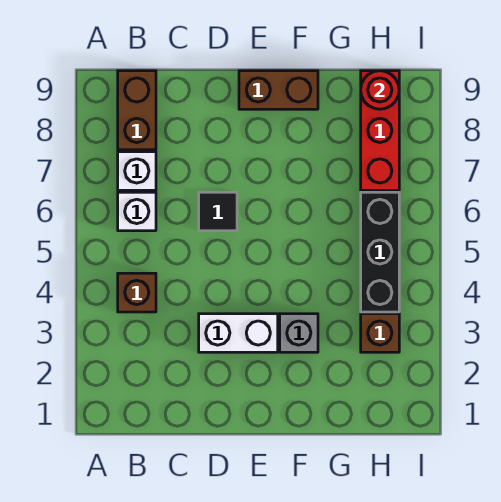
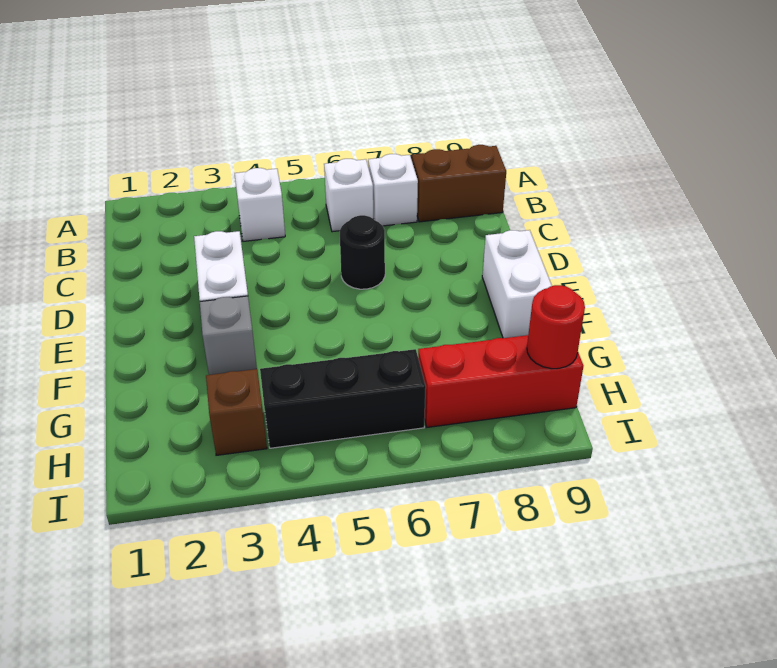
brown brick B4 level 1 -> white brick B4 level 1
black tile D6 level 1 -> black round brick D6 level 1
brown brick E9:F9 level 1 -> white brick E9:F9 level 1

